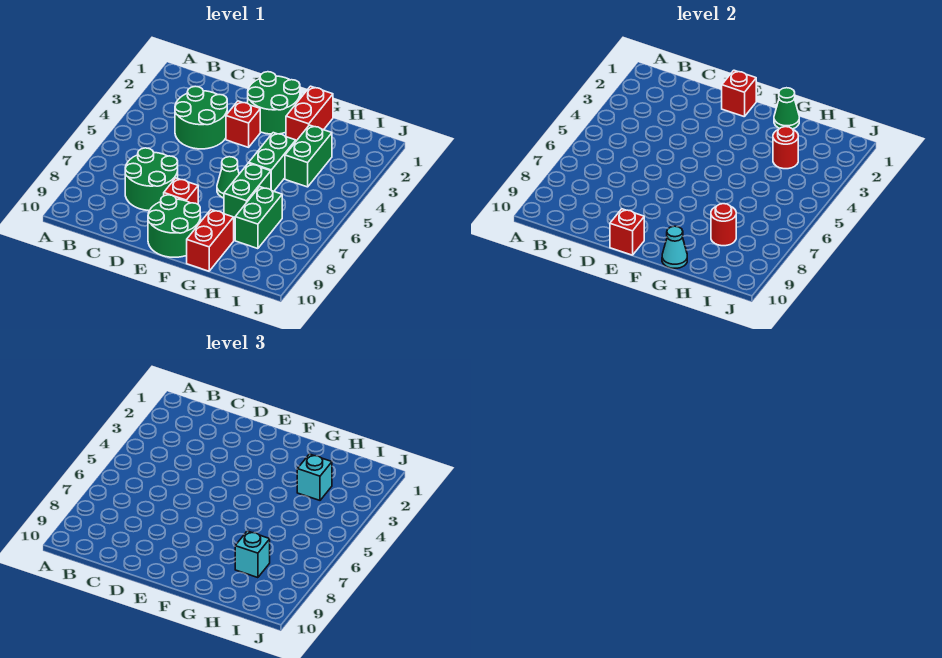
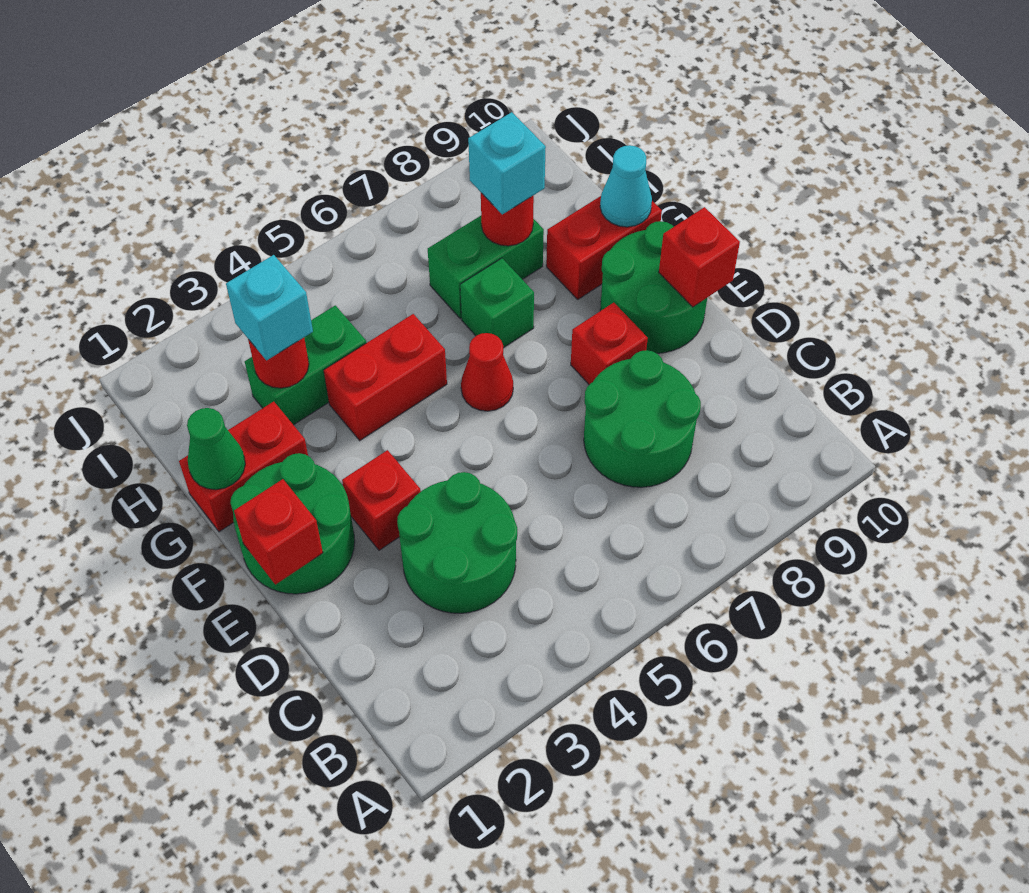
green cone F6 level 1 -> red cone F6 level 1
green brick G4:G5 level 1 -> red brick G4:G5 level 1
green brick G6:G7 level 1 -> green brick G7 level 1

